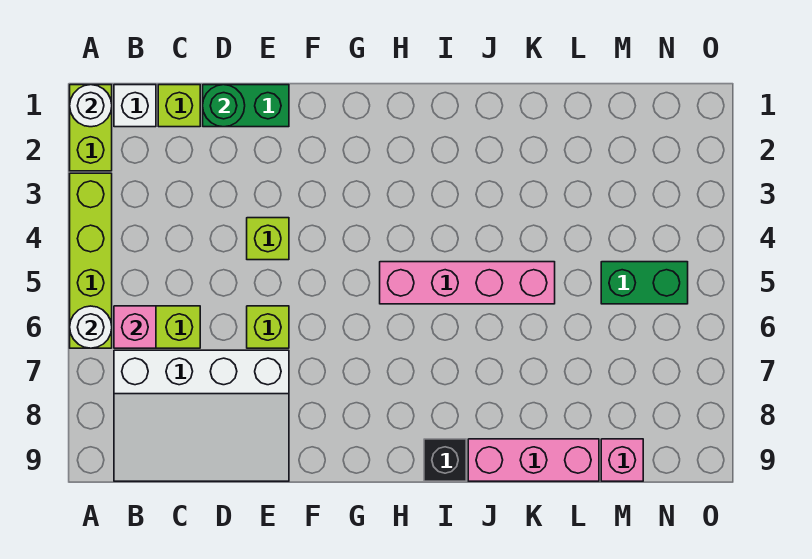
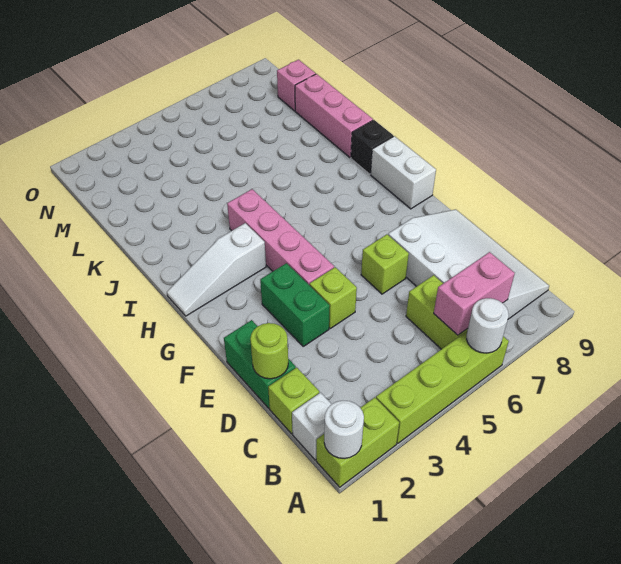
pink brick B6 level 2 -> pink brick B6:B7 level 2
green round brick D1 level 2 -> lime round brick D1 level 2
none -> white brick G9:H9 level 1
none -> white slope H1:H3 level 1 top 3
pink brick H5:K5 level 1 -> pink brick F4:I4 level 1
green brick M5:N5 level 1 -> green brick E3:F3 level 1

